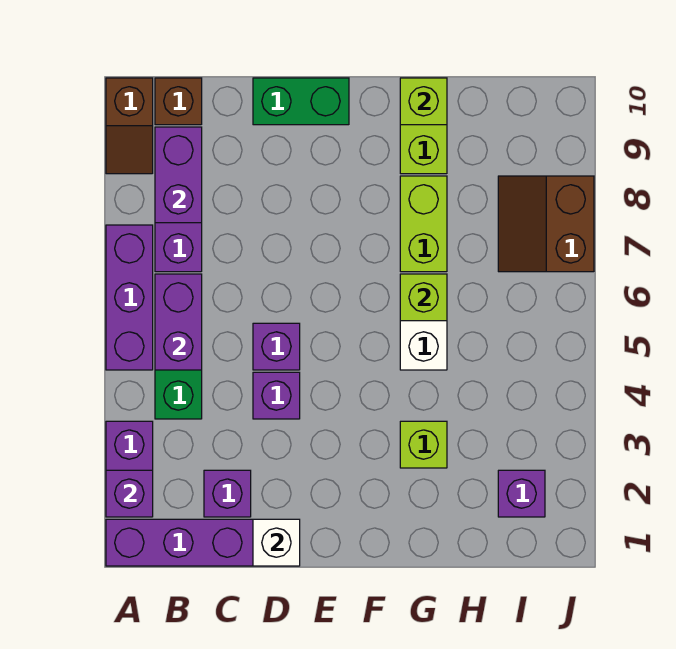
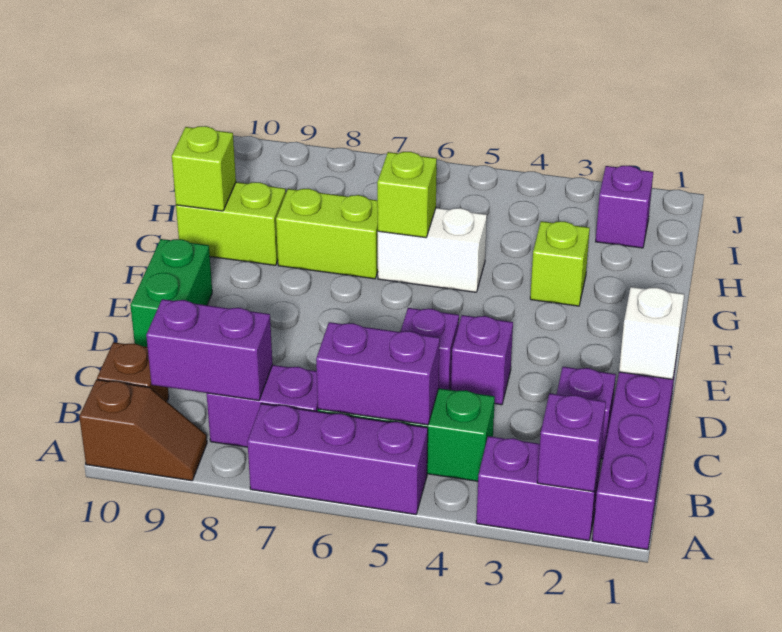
brown slope I7:J8 level 1 top J -> none

